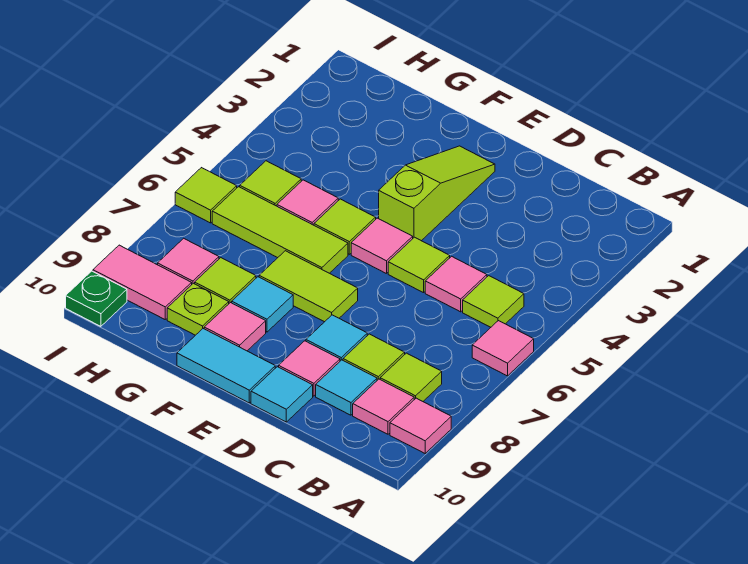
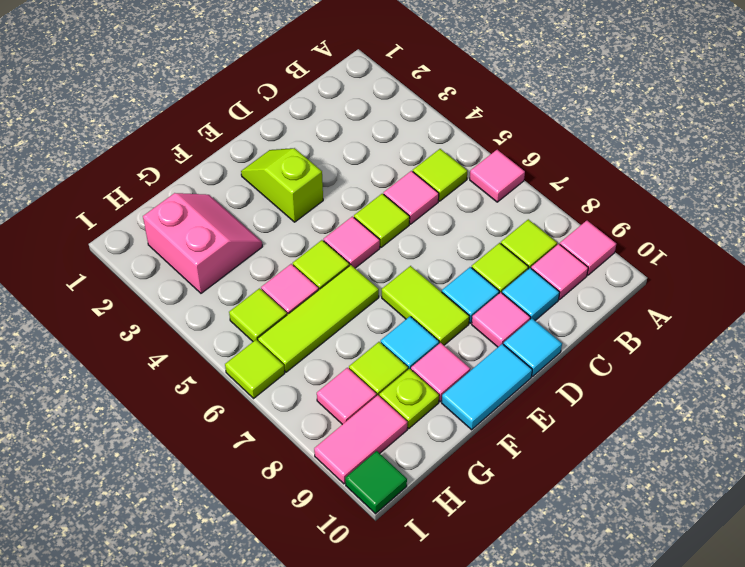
lime slope E2:E4 level 1 top 4 -> lime slope E2:E3 level 1 top 3
lime tile E7:F7 level 1 -> lime tile E7:E8 level 1
none -> pink slope G2:H3 level 1 top H
green plate I10 level 1 -> green tile I10 level 1

